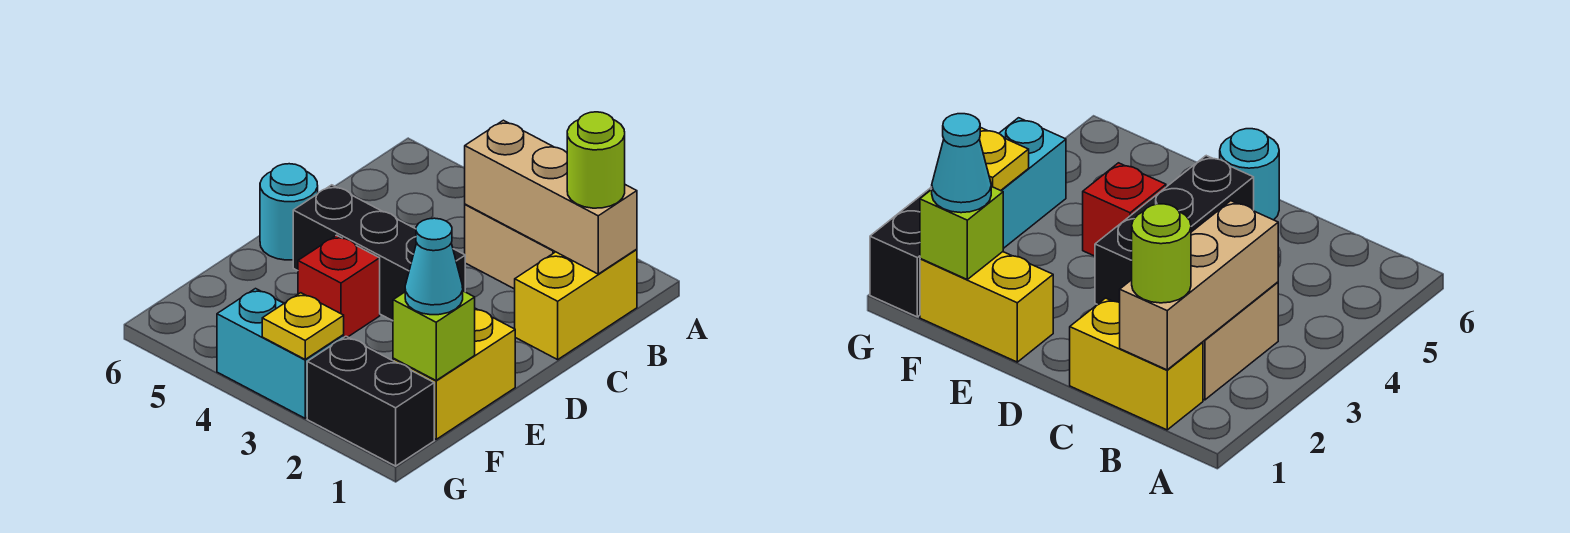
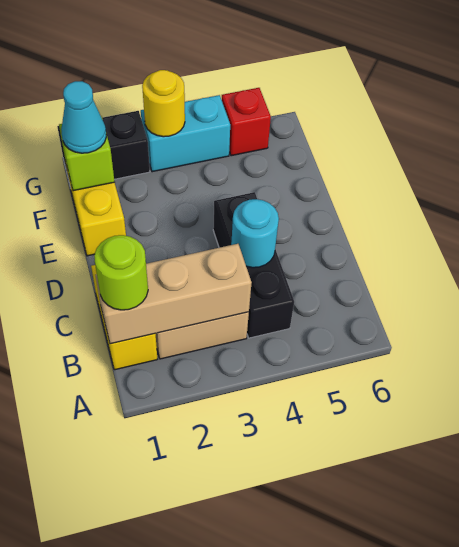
black brick D3:D5 level 1 -> black brick B4:D4 level 1
cyan round brick D6 level 1 -> cyan round brick C4 level 2
red brick E4 level 1 -> red brick G5 level 1
yellow plate G3 level 2 -> yellow round brick G3 level 2

